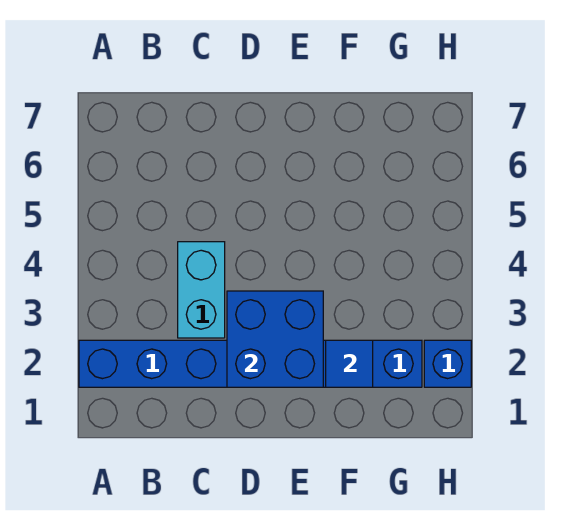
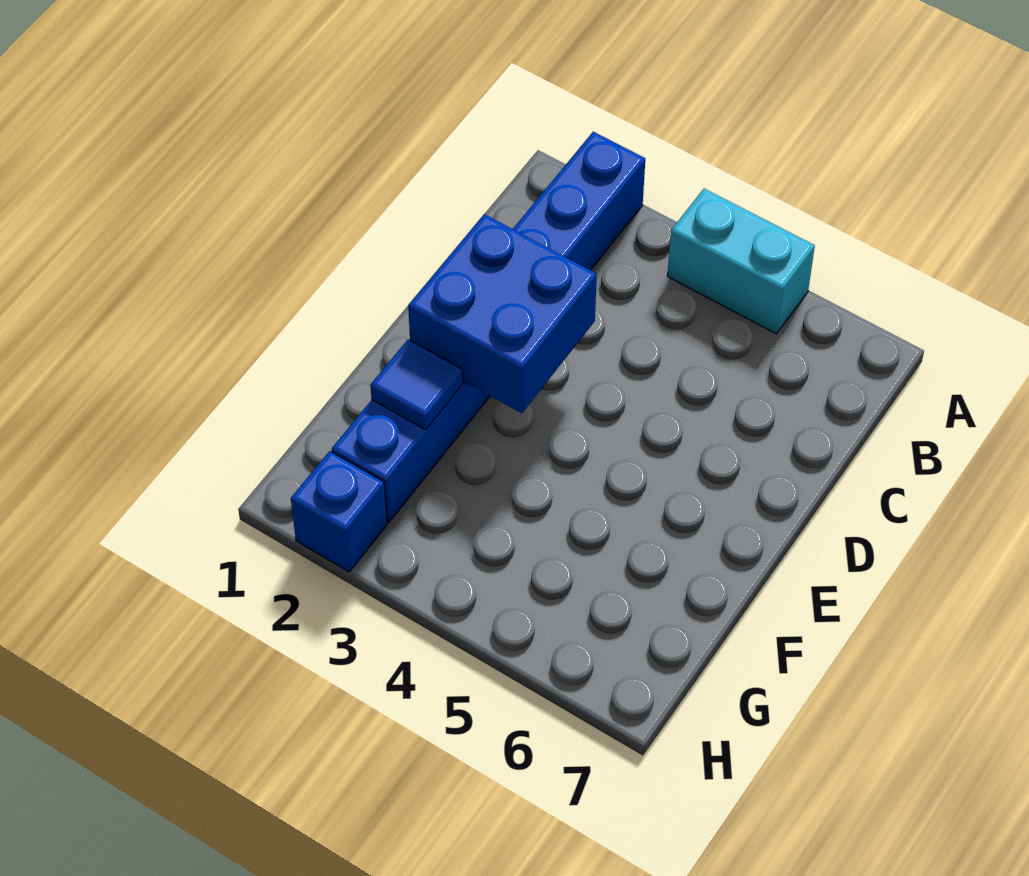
cyan brick C3:C4 level 1 -> cyan brick A4:A5 level 1

